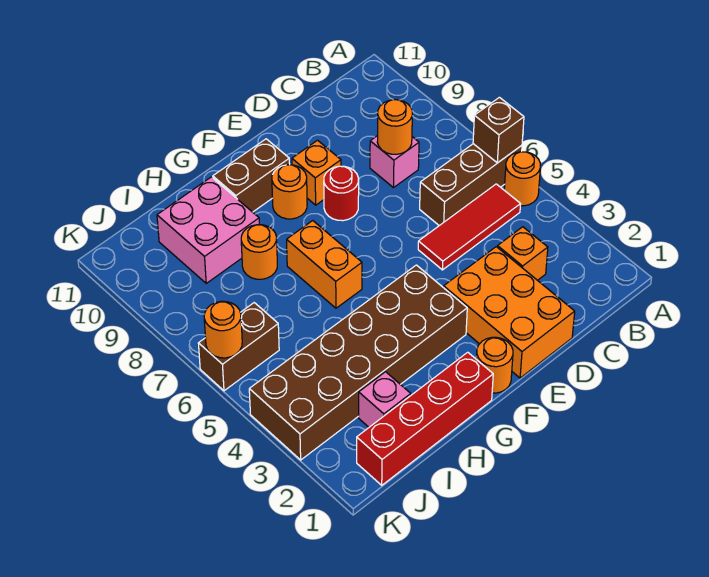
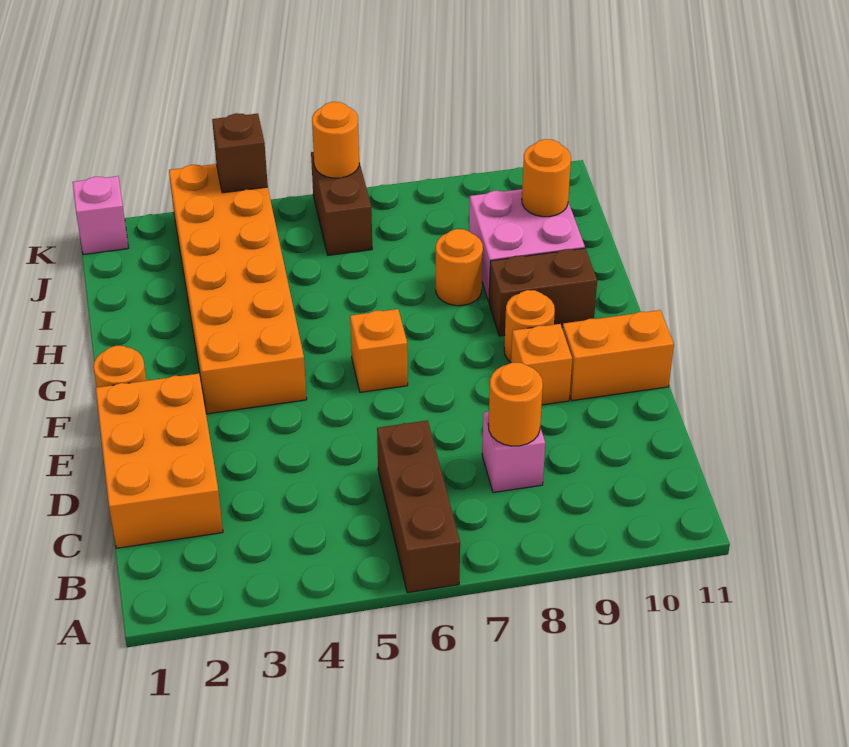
orange round brick A5 level 1 -> orange round brick I10 level 2
brown brick A6 level 2 -> brown brick K4 level 2
red tile B5:D5 level 1 -> none
orange brick C3 level 1 -> orange brick F6 level 1
orange brick D1:E3 level 1 -> orange brick C1:E2 level 1
red round brick E8 level 1 -> none
brown brick F3:K4 level 1 -> orange brick F3:K4 level 1
brown brick F10:G10 level 1 -> brown brick G9:G10 level 1
red brick G1:J1 level 1 -> none
orange brick G6:G7 level 1 -> orange brick E10:E11 level 1
pink brick I2 level 1 -> pink brick K1 level 1

